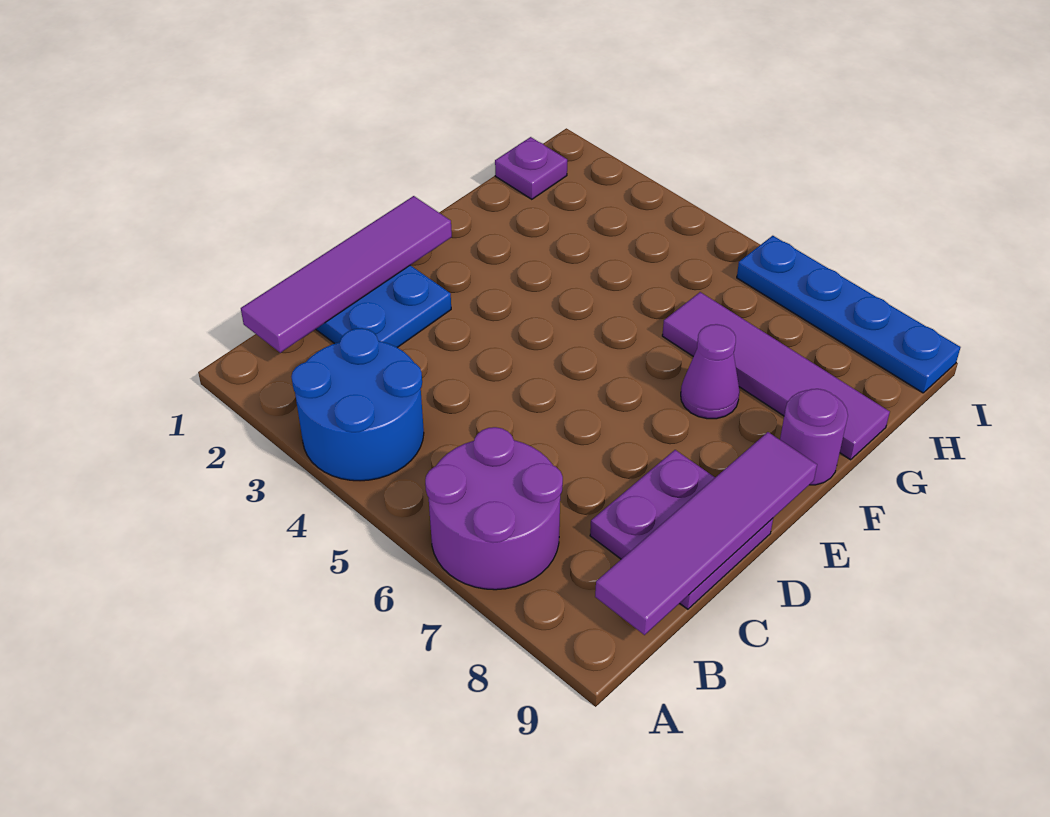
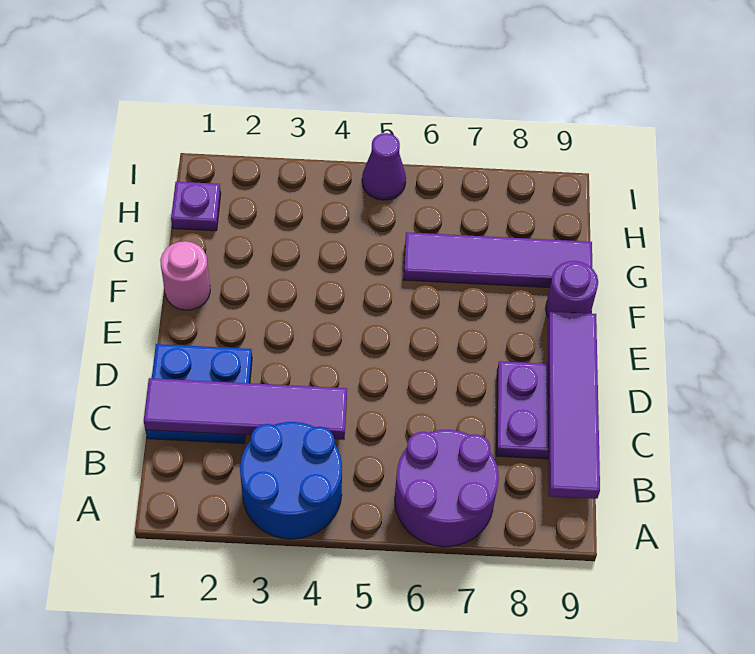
purple tile B1:E1 level 2 -> purple tile C1:C4 level 2
none -> pink round brick F1 level 1
purple cone F7 level 1 -> purple cone I5 level 1
blue plate I6:I9 level 1 -> none

